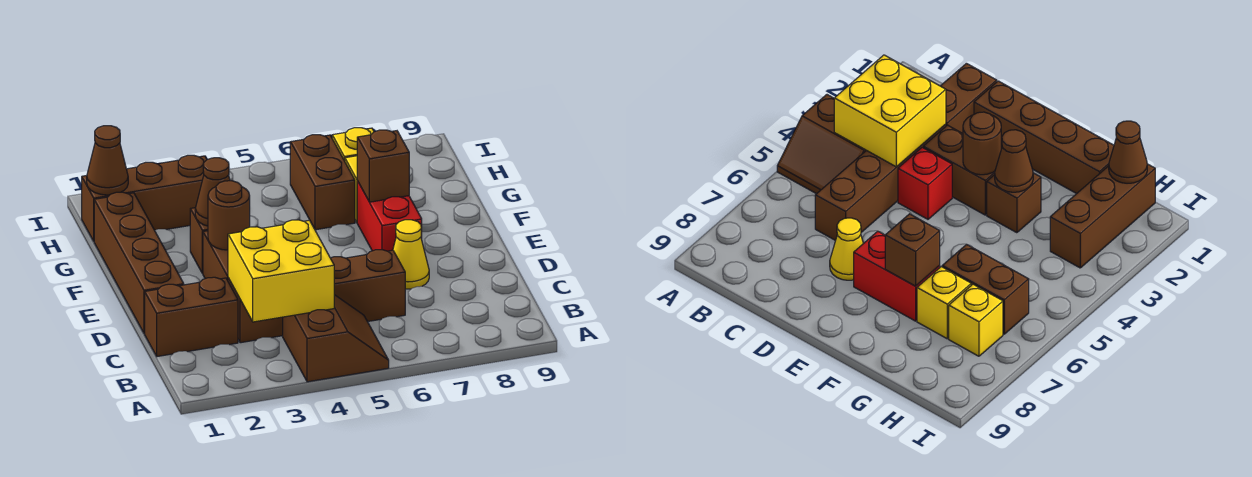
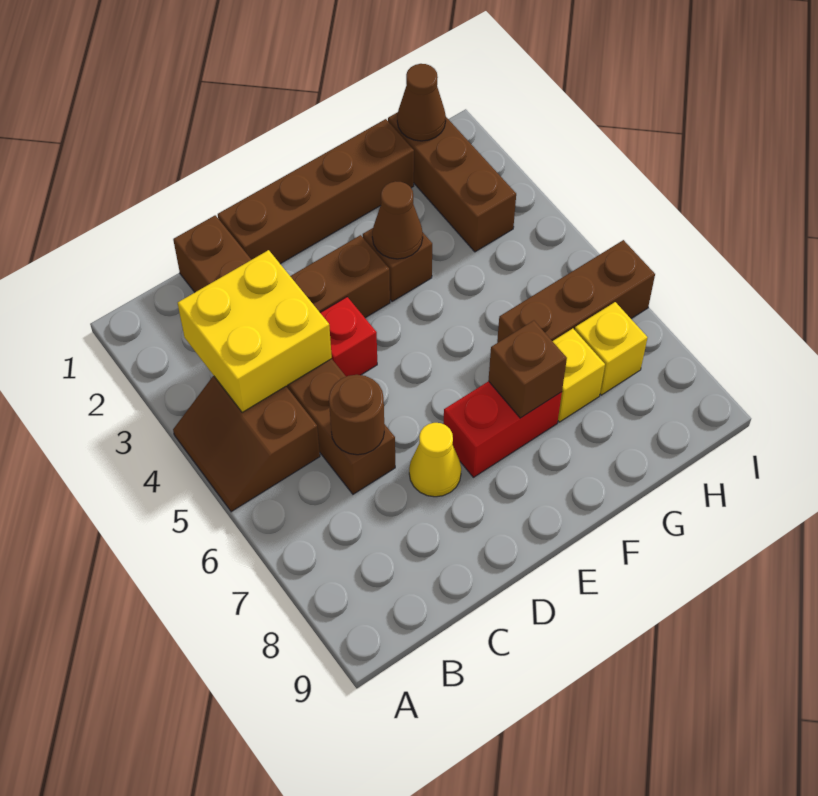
brown slope A4:B5 level 1 top 4 -> brown slope A4:B5 level 1 top B
brown round brick E3 level 2 -> brown round brick C6 level 2
brown brick G6:H6 level 1 -> brown brick G6:I6 level 1

